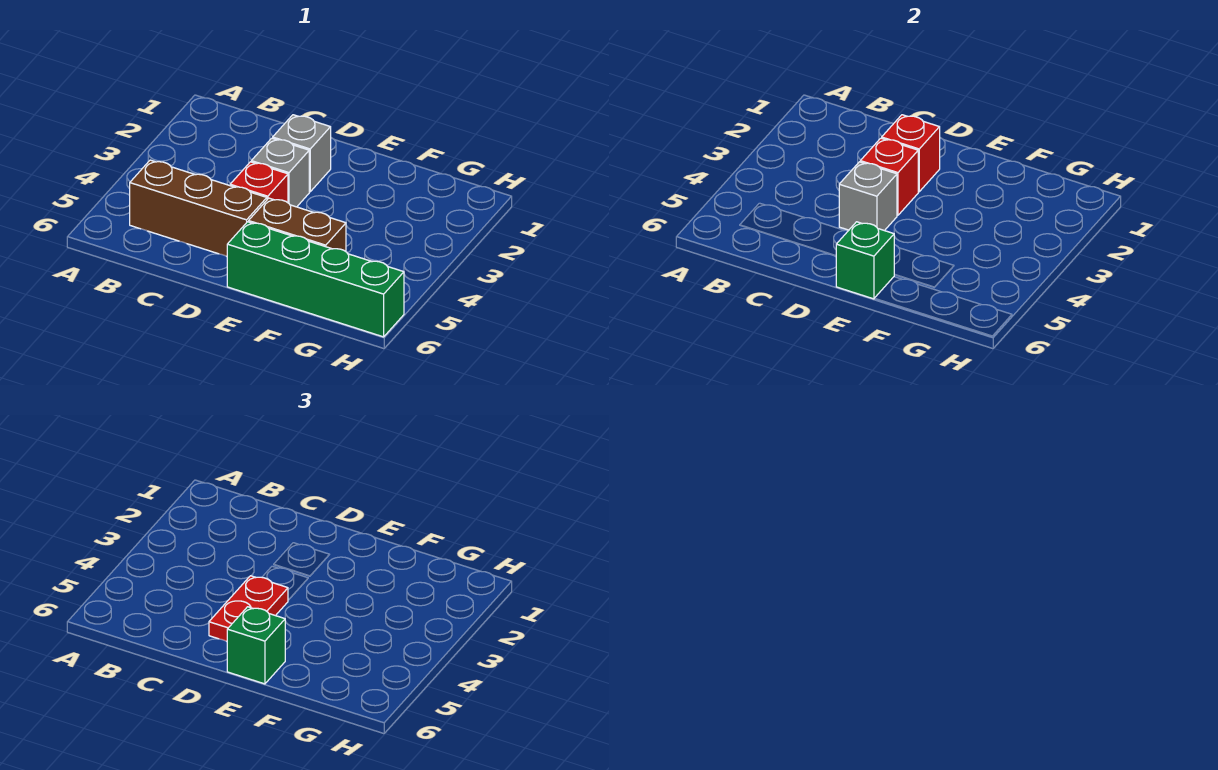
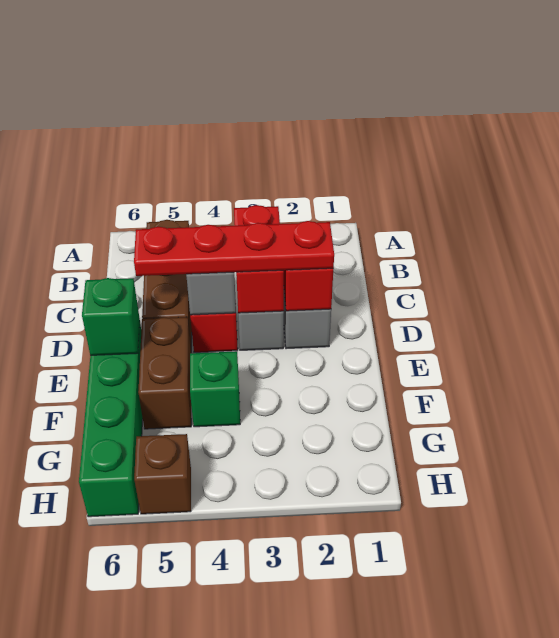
red brick D3 level 2 -> red brick C3:D3 level 2
red plate D4:D5 level 3 -> red plate D2:D5 level 3
green brick E6 level 3 -> green brick F4 level 1
none -> brown brick H5 level 1

